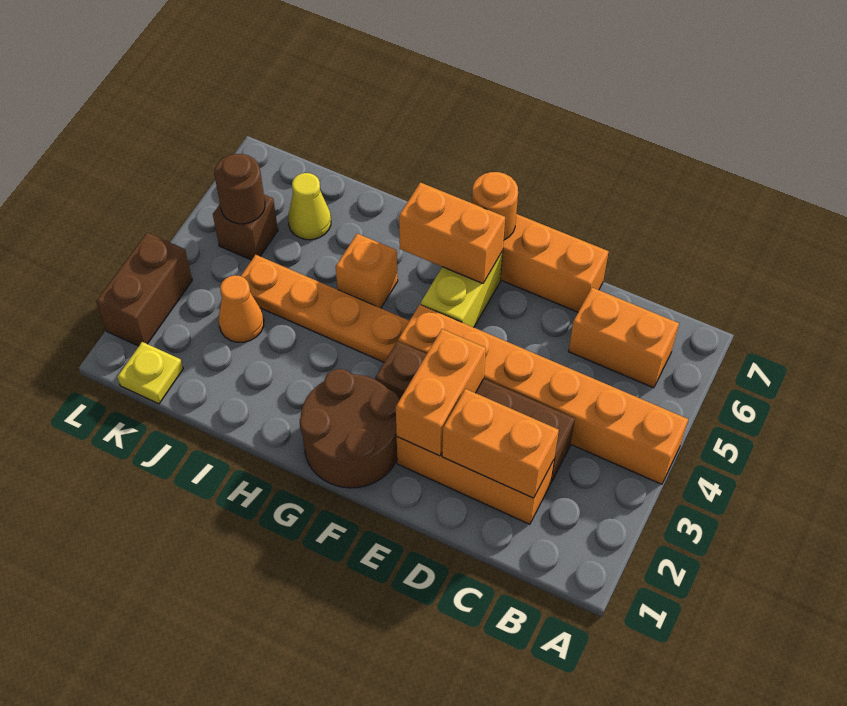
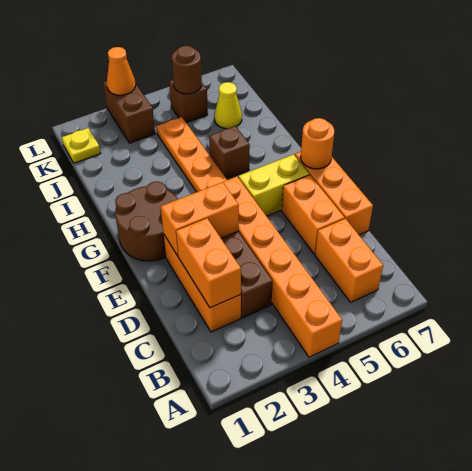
orange brick F6:G6 level 2 -> orange brick D6:E6 level 1
orange brick H5 level 1 -> brown brick H5 level 1
orange cone J3 level 1 -> orange cone L3 level 2
brown brick L2:L3 level 1 -> brown brick K3:L3 level 1

